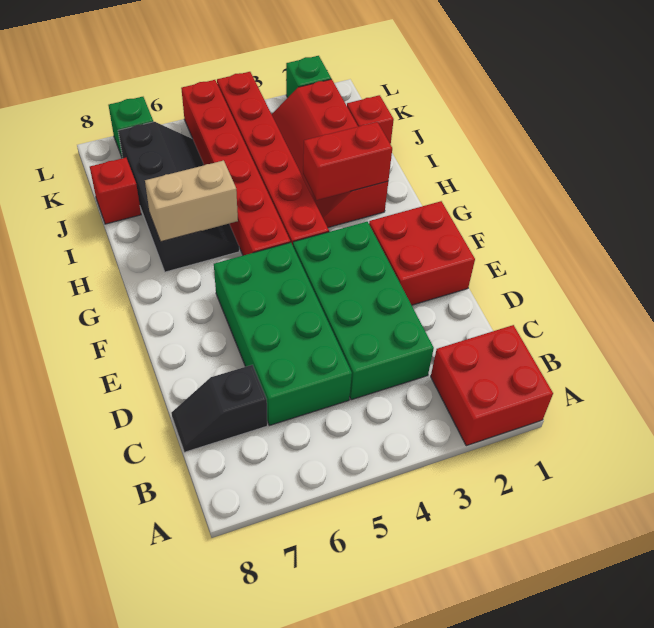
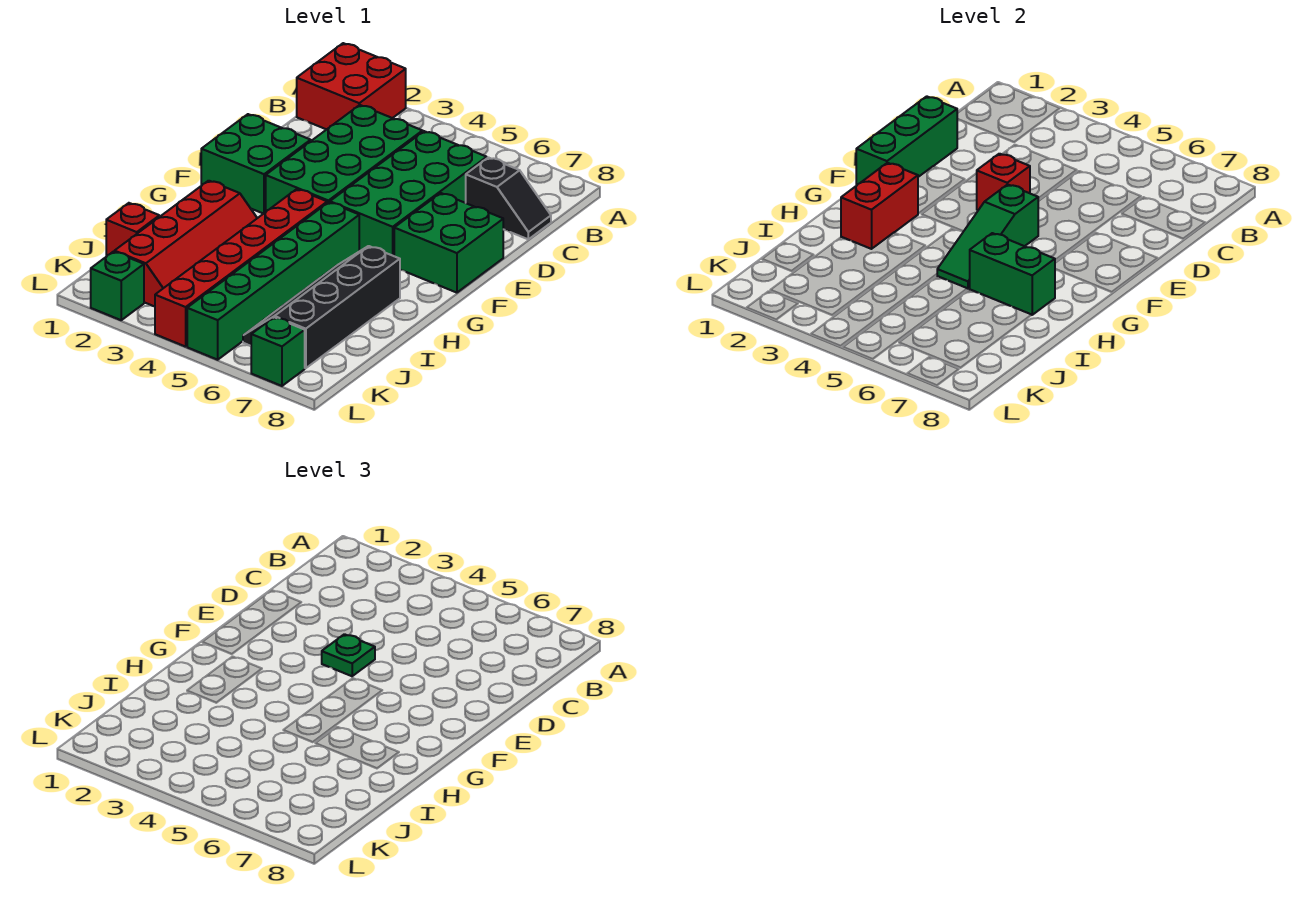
none -> green brick D1:F1 level 2
red brick E1:F2 level 1 -> green brick E1:F2 level 1
none -> green plate E4 level 3
none -> green brick E7:F8 level 1
none -> green slope F5:H5 level 2 top F
red brick G5:L5 level 1 -> green brick G5:L5 level 1
red brick H2:H3 level 2 -> red brick G2:H2 level 2
tan brick H6:H7 level 2 -> green brick H6:H7 level 2
red brick J8 level 1 -> red brick E4 level 2

